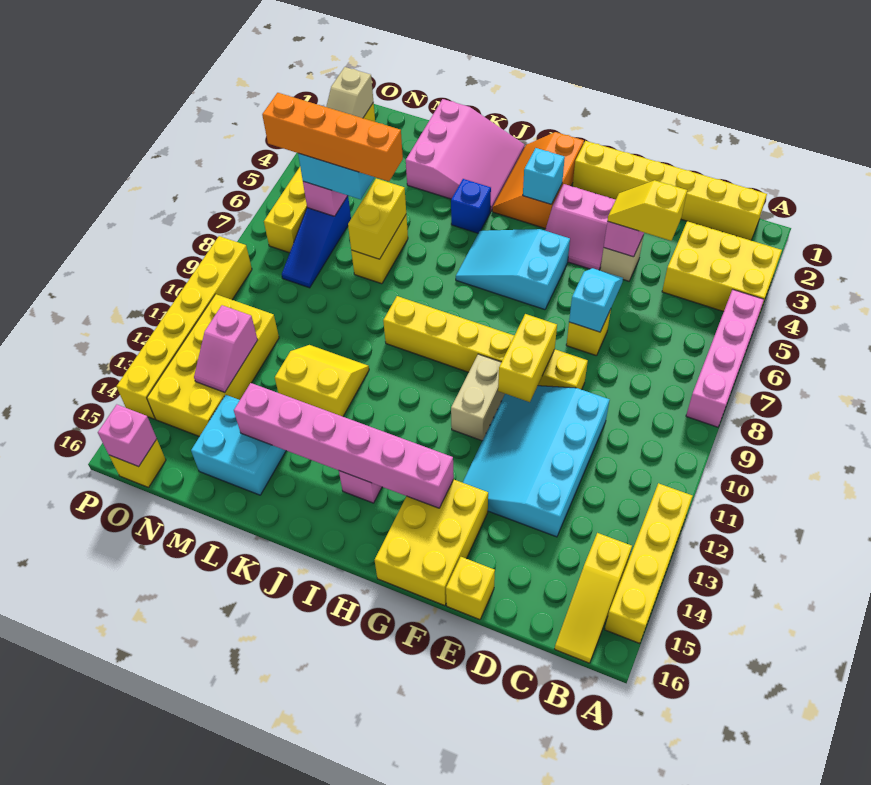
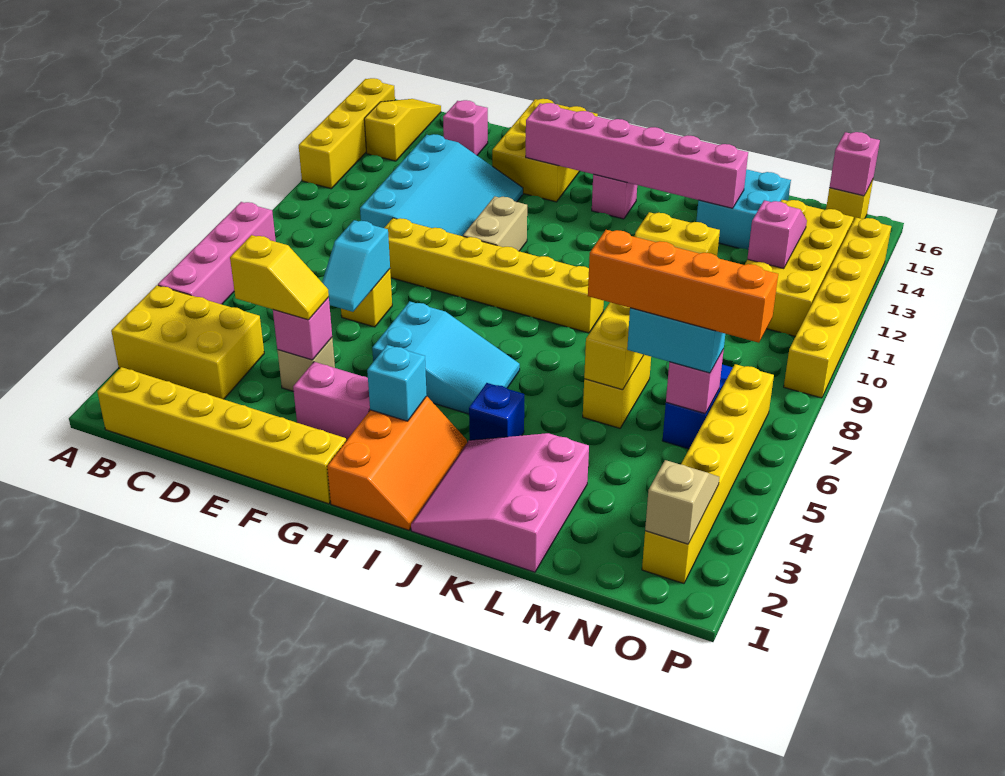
none -> pink brick D15 level 1
yellow brick E16 level 1 -> none
yellow brick F9:F10 level 2 -> none

